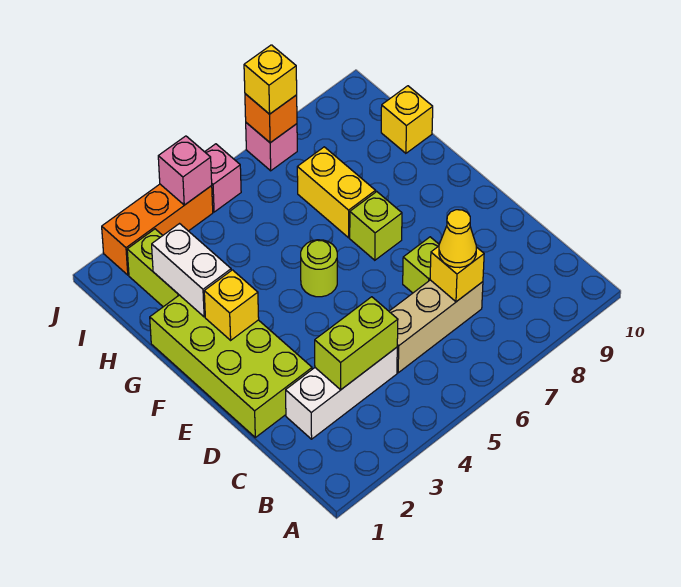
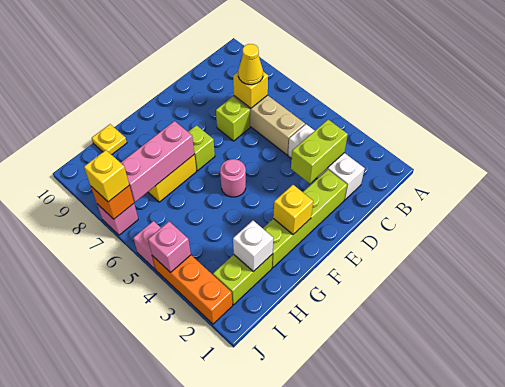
lime brick C3:C4 level 2 -> lime brick C3:D3 level 2
lime brick D1:G2 level 1 -> lime brick D2:G2 level 1
lime round brick F5 level 1 -> pink round brick F5 level 1
white brick G2:H2 level 2 -> white brick H2 level 2
none -> pink brick G7:I7 level 2
yellow brick H10 level 1 -> yellow plate H10 level 1

